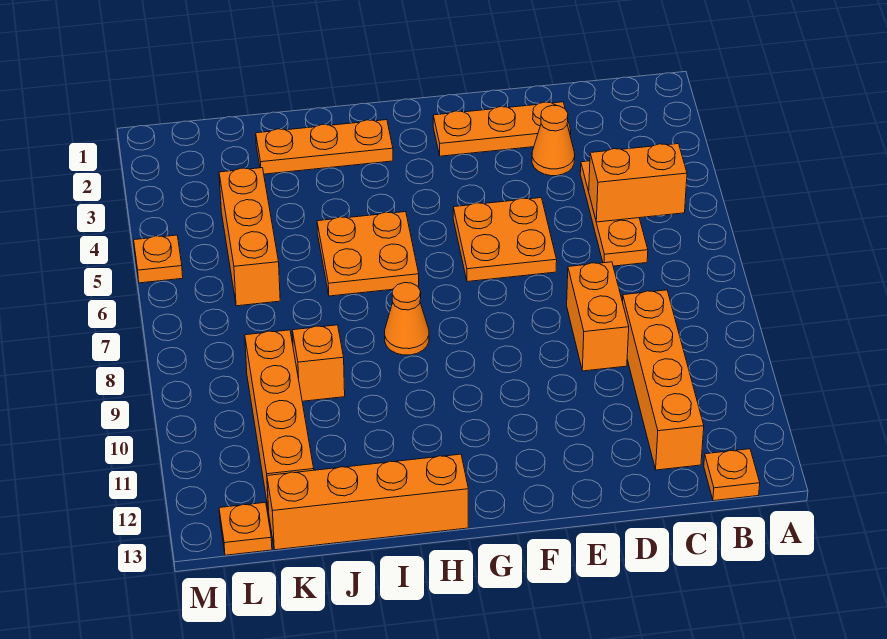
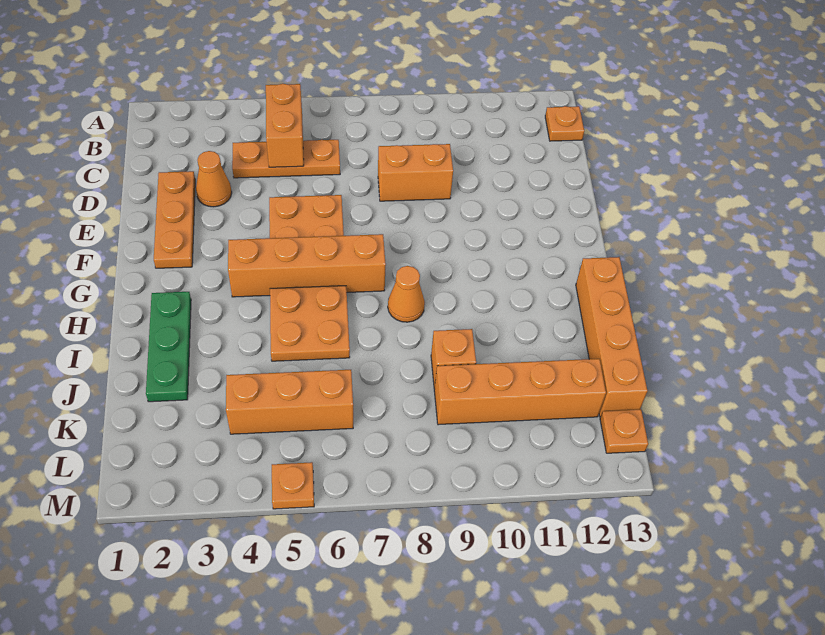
orange brick C9:C12 level 1 -> orange brick G4:G7 level 1
orange plate H2:J2 level 1 -> green plate H2:J2 level 1

